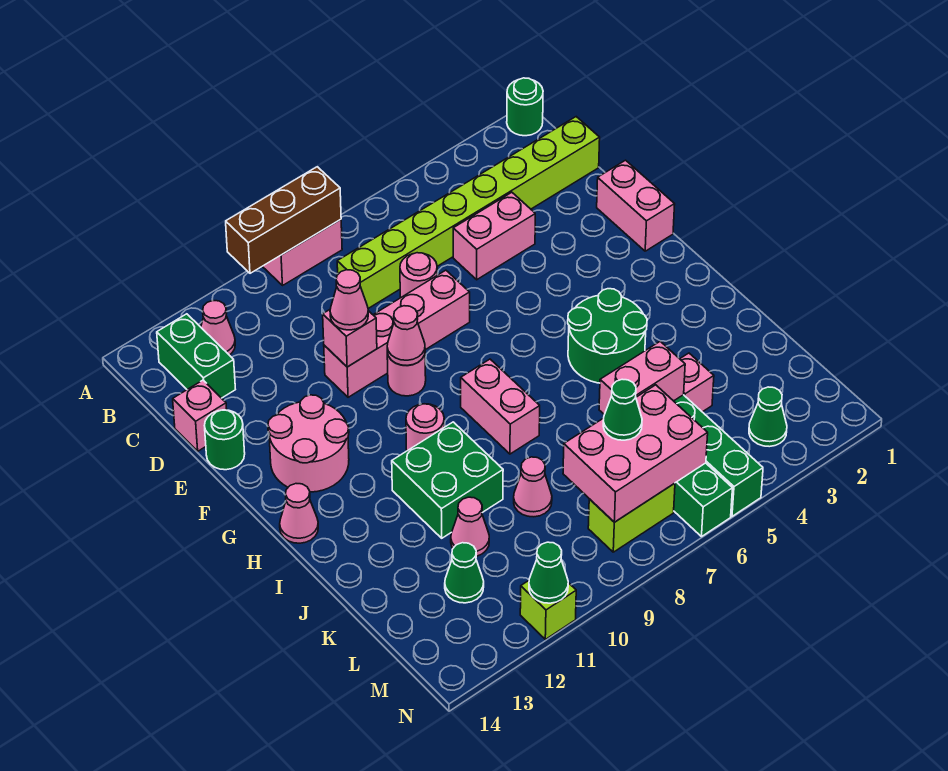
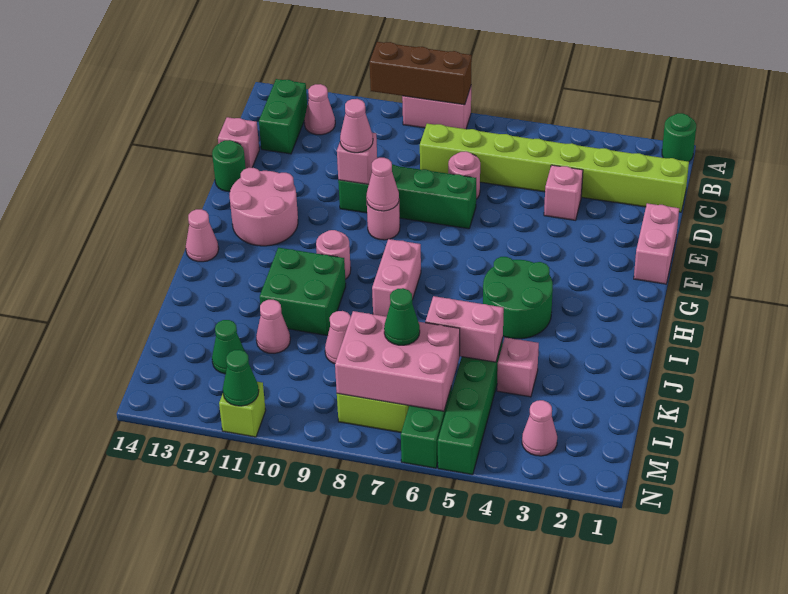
pink brick D4:D5 level 1 -> pink brick D4 level 1
pink brick E7:E10 level 1 -> green brick E7:E10 level 1
green cone M3 level 1 -> pink cone M3 level 1

